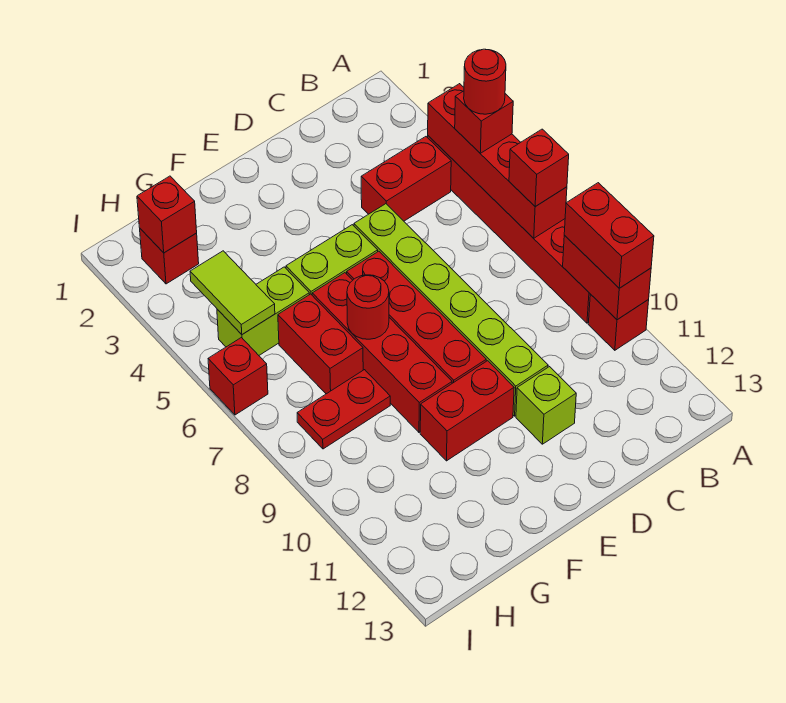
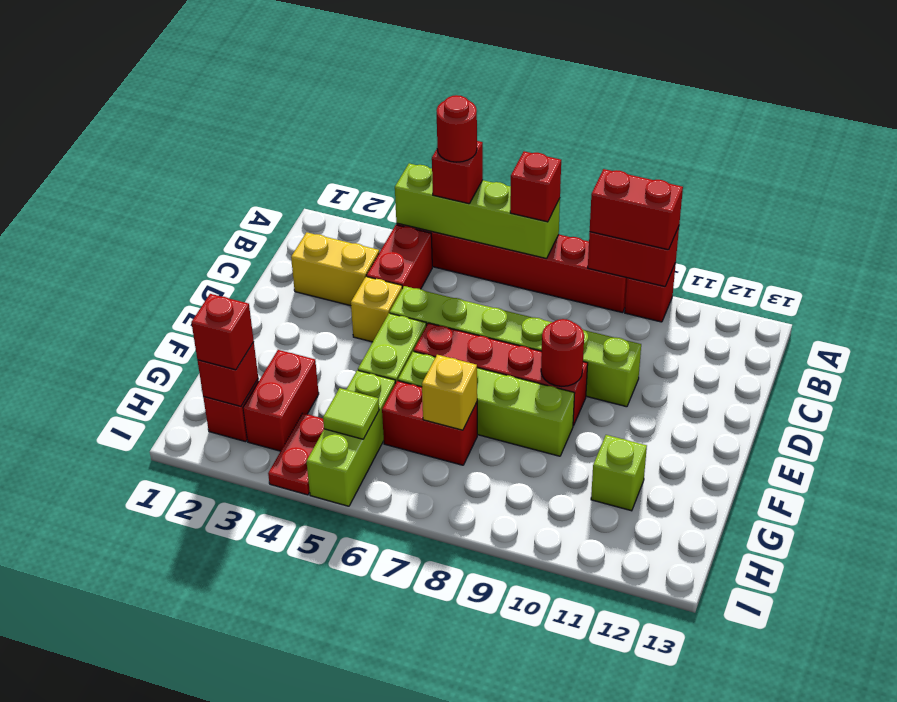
red brick A4:A7 level 2 -> lime brick A4:A7 level 2
none -> yellow brick C2:C3 level 1
none -> yellow brick D4 level 1
lime brick D11 level 1 -> lime brick G11 level 1
red brick E10:F10 level 1 -> red brick G3:H3 level 1
red brick F6:F9 level 1 -> lime brick F6:F9 level 1
red round brick F7 level 2 -> red round brick E9 level 2
lime brick G5:H5 level 1 -> lime brick G5:I5 level 1
none -> yellow brick G7 level 2
red plate G8:H8 level 1 -> red plate H4:I4 level 1
lime tile H4:H5 level 2 -> lime tile H5 level 2
red brick I6 level 1 -> red brick H2 level 3

